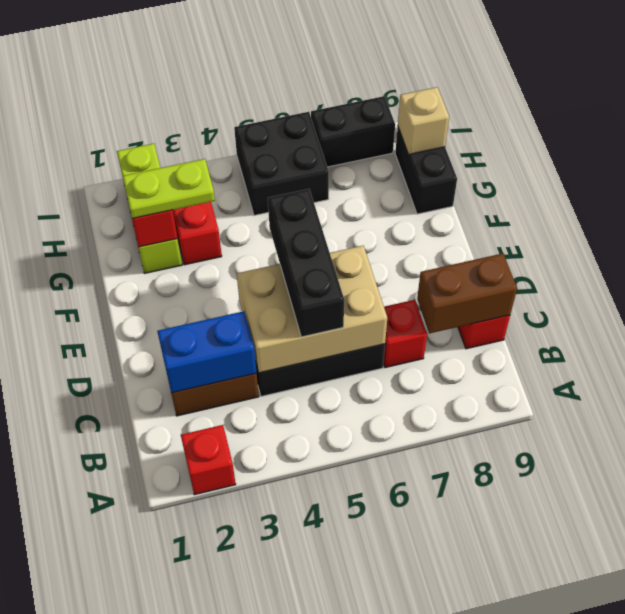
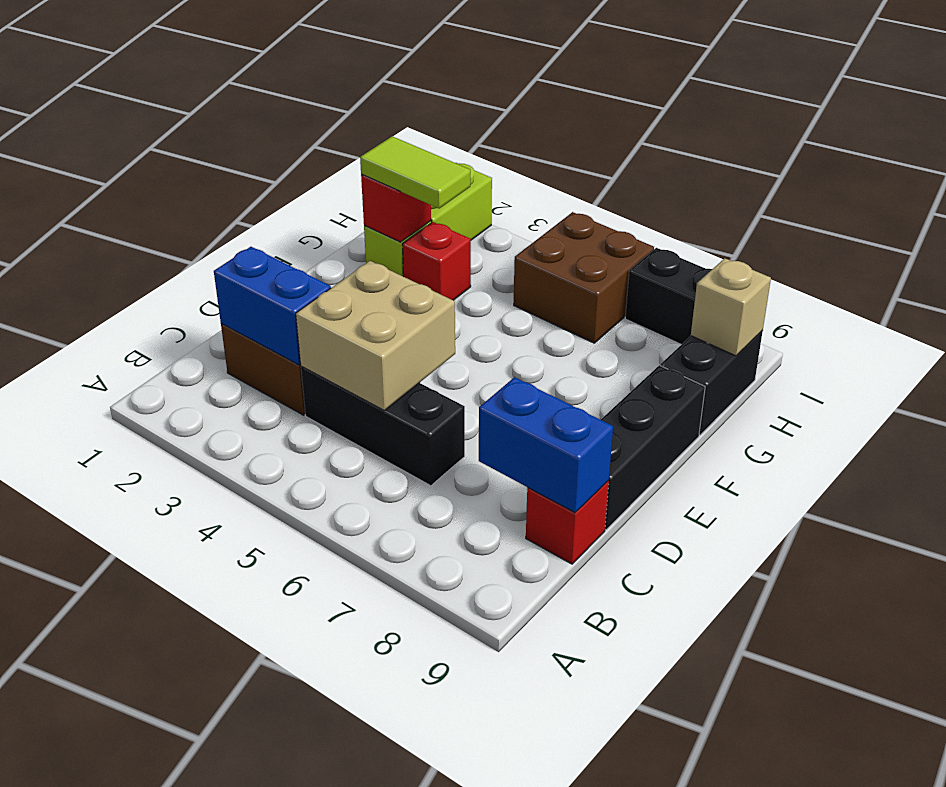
red brick A2 level 1 -> none
tan brick C4:D6 level 2 -> tan brick C4:D5 level 2
black brick C5:E5 level 3 -> black brick D9:F9 level 1
red brick C7 level 1 -> none
brown brick C8:C9 level 2 -> blue brick C8:C9 level 2
lime plate G2:G3 level 3 -> lime tile G2:G3 level 3
black brick H5:I6 level 1 -> brown brick H5:I6 level 1

